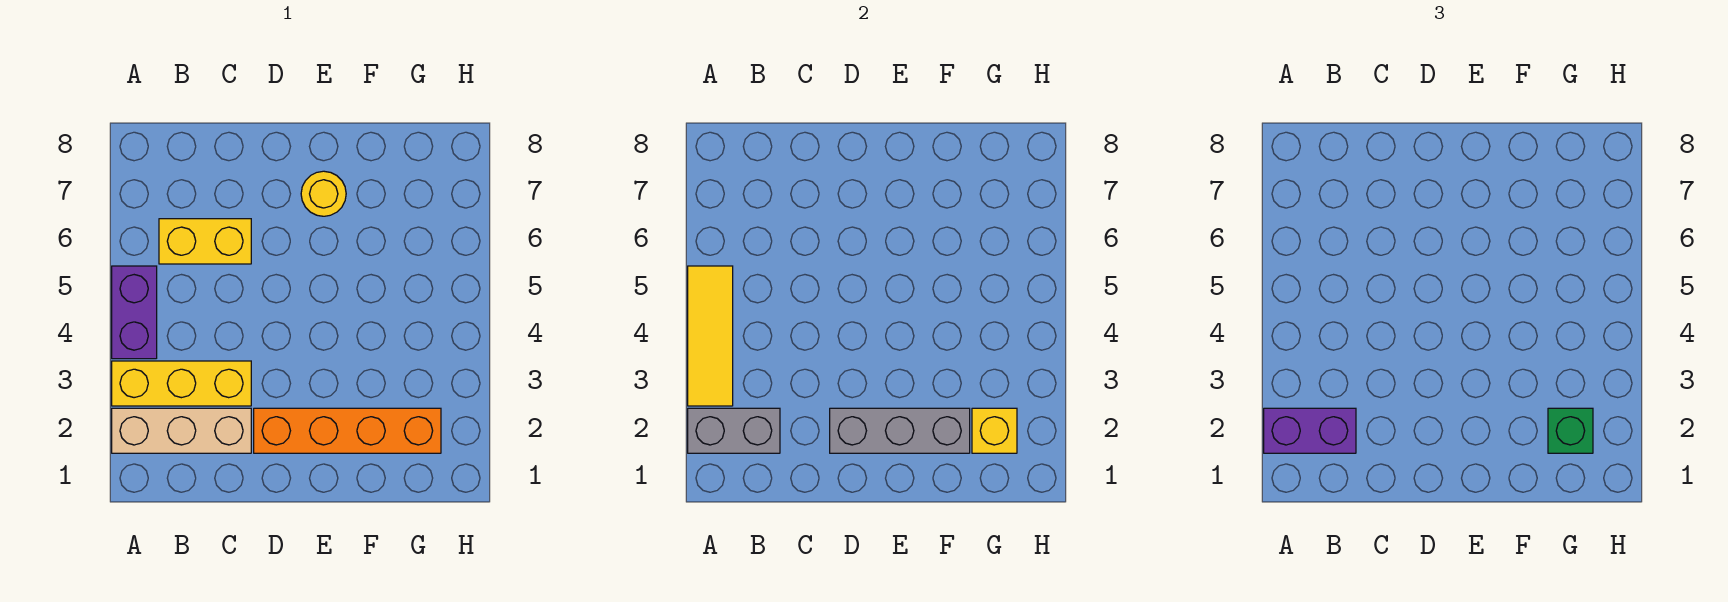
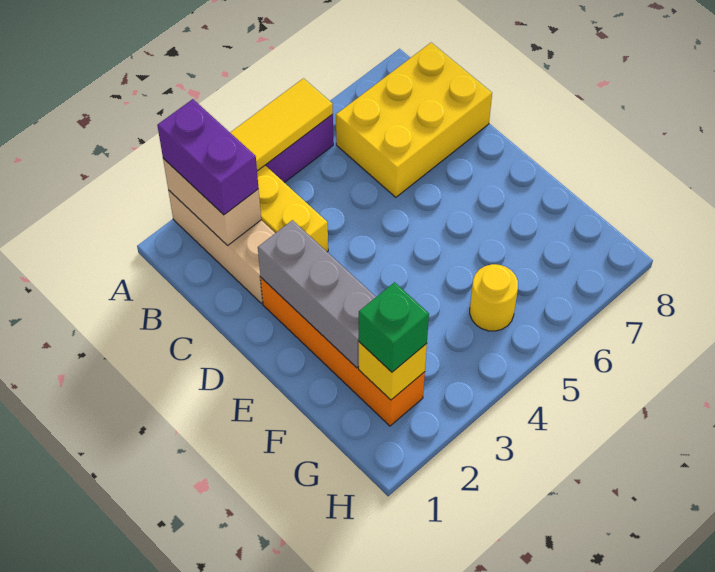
grey brick A2:B2 level 2 -> tan brick A2:B2 level 2
yellow brick B6:C6 level 1 -> yellow brick B6:C8 level 1
yellow round brick E7 level 1 -> yellow round brick G5 level 1

